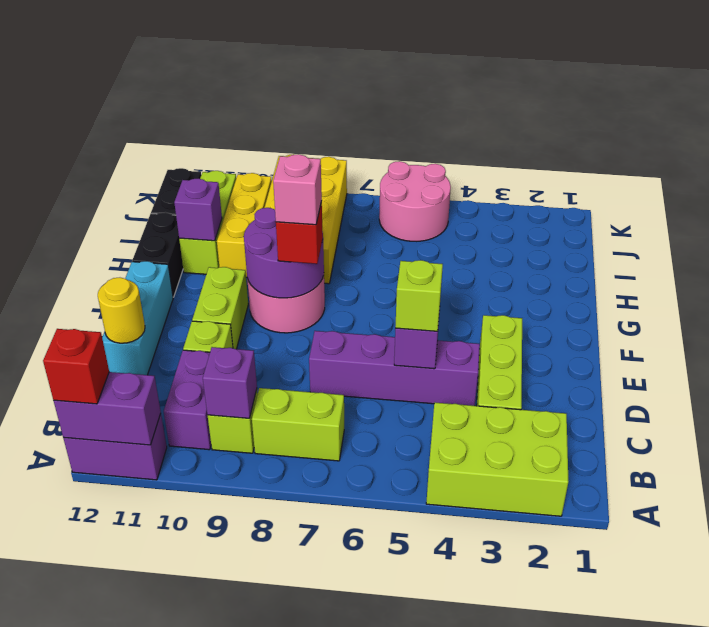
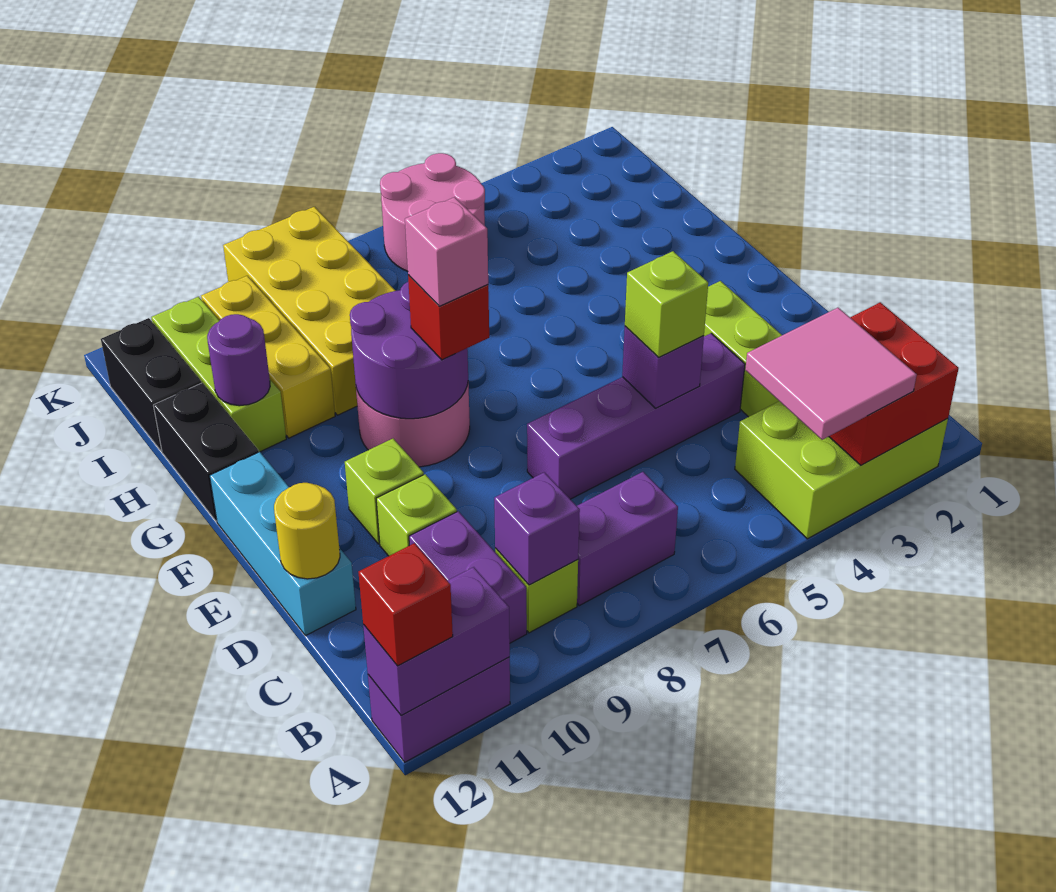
none -> red brick A2:B3 level 2
none -> pink tile A3:B4 level 3
lime brick B7:B8 level 1 -> purple brick B7:B8 level 1
lime brick E10:F10 level 1 -> lime brick E10 level 1
purple brick H11 level 2 -> purple round brick H11 level 2

